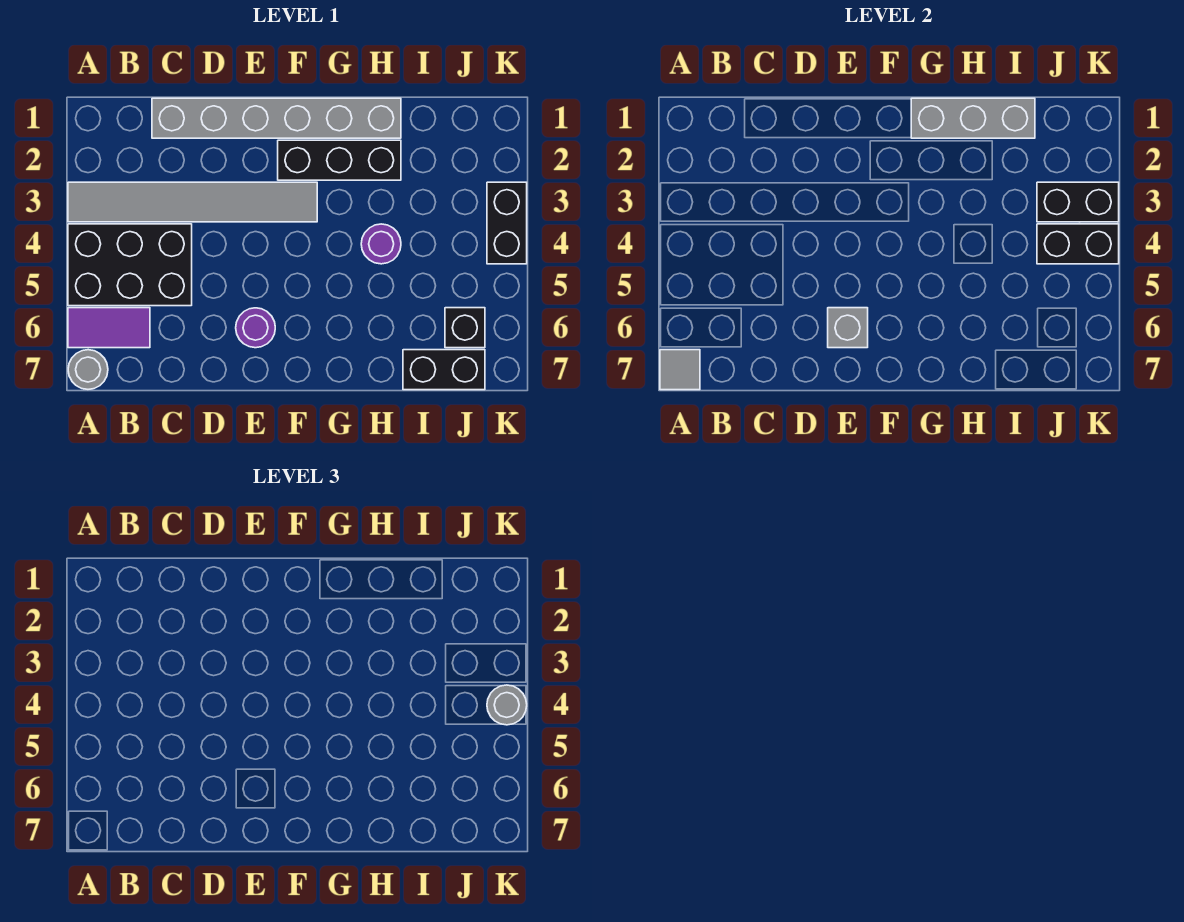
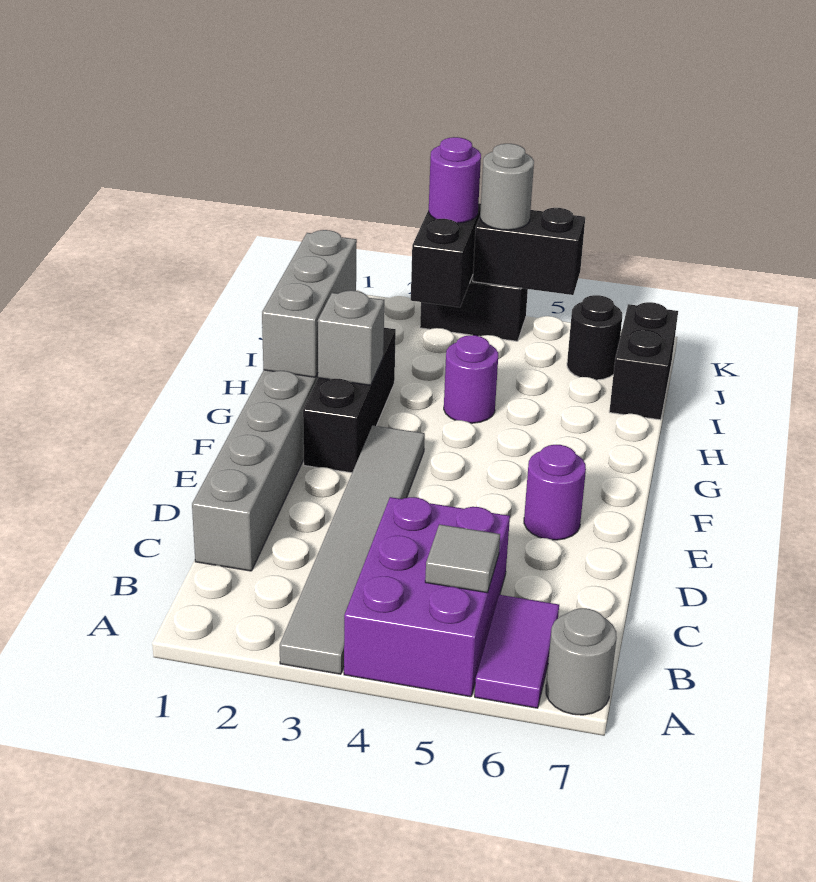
black brick A4:C5 level 1 -> purple brick A4:C5 level 1
grey tile A7 level 2 -> grey tile B5 level 2
grey brick E6 level 2 -> grey brick G2 level 2
black brick J4:K4 level 2 -> black brick K4:K5 level 2
black brick J6 level 1 -> black round brick J6 level 1
none -> purple round brick K3 level 3

